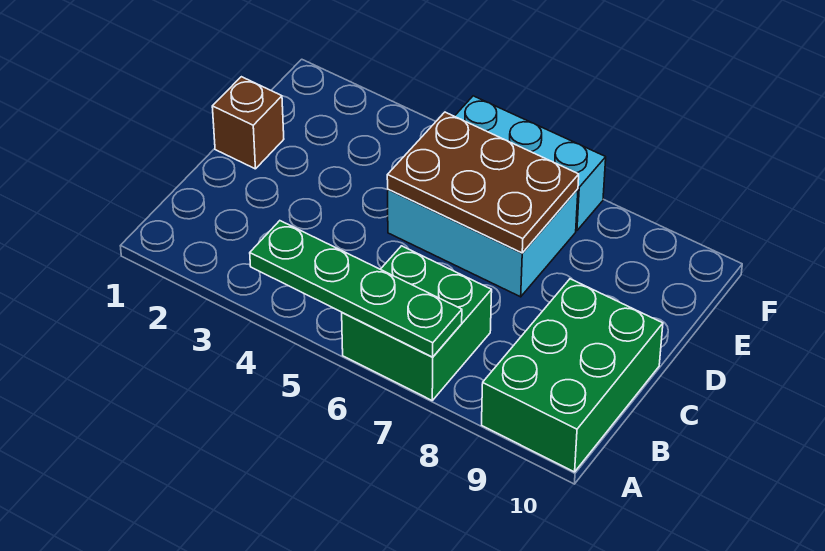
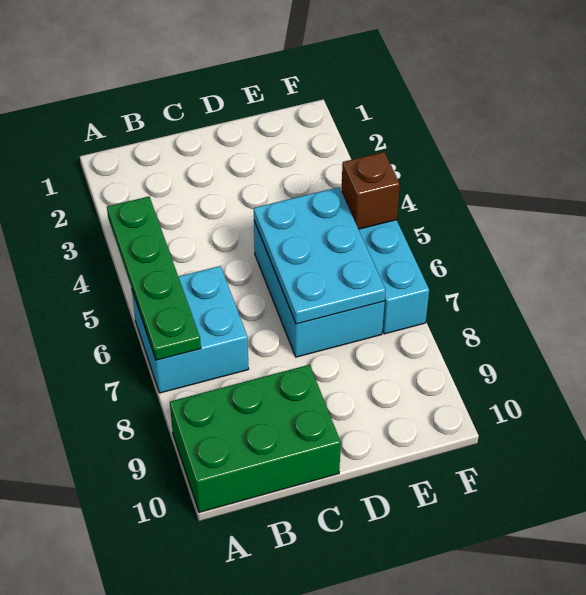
green brick A6:B7 level 1 -> cyan brick A6:B7 level 1
brown brick D1 level 1 -> brown brick F5 level 2
brown plate D5:E7 level 2 -> cyan plate D5:E7 level 2

